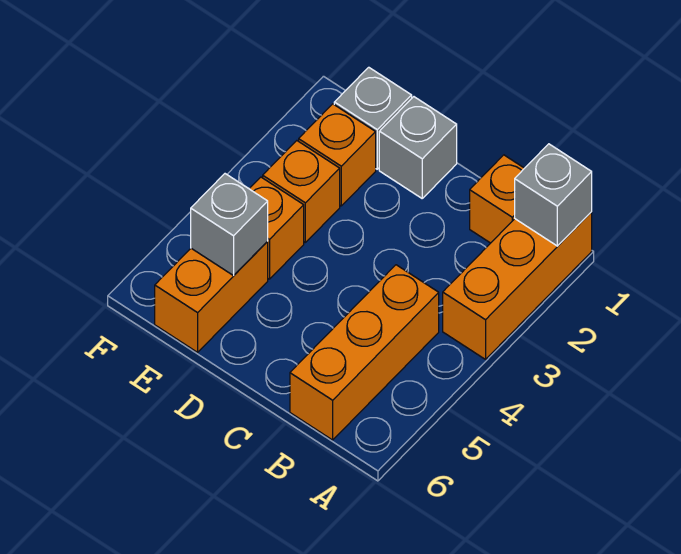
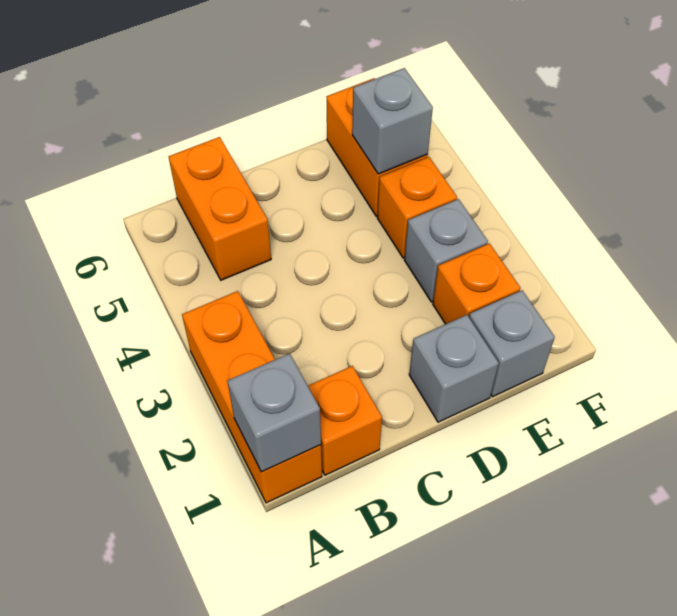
orange brick B4:B6 level 1 -> orange brick B5:B6 level 1
orange brick E3 level 1 -> grey brick E3 level 1

